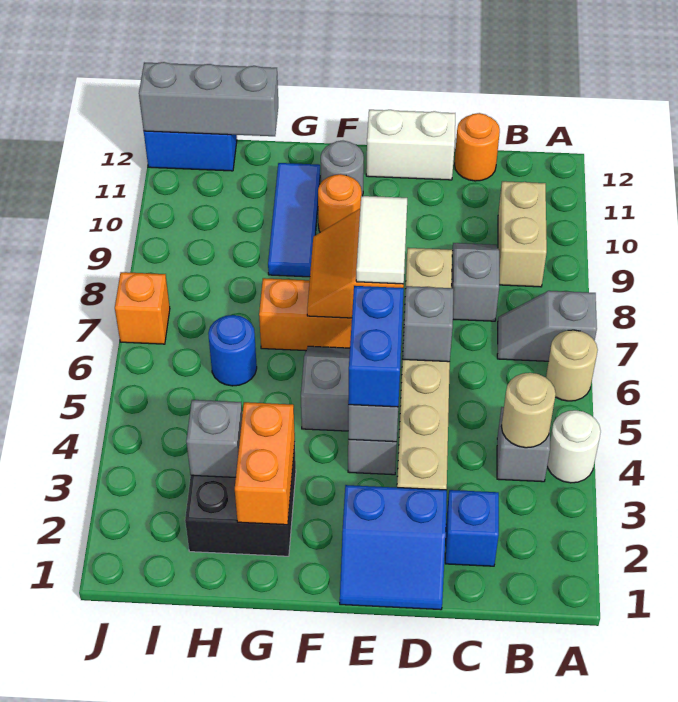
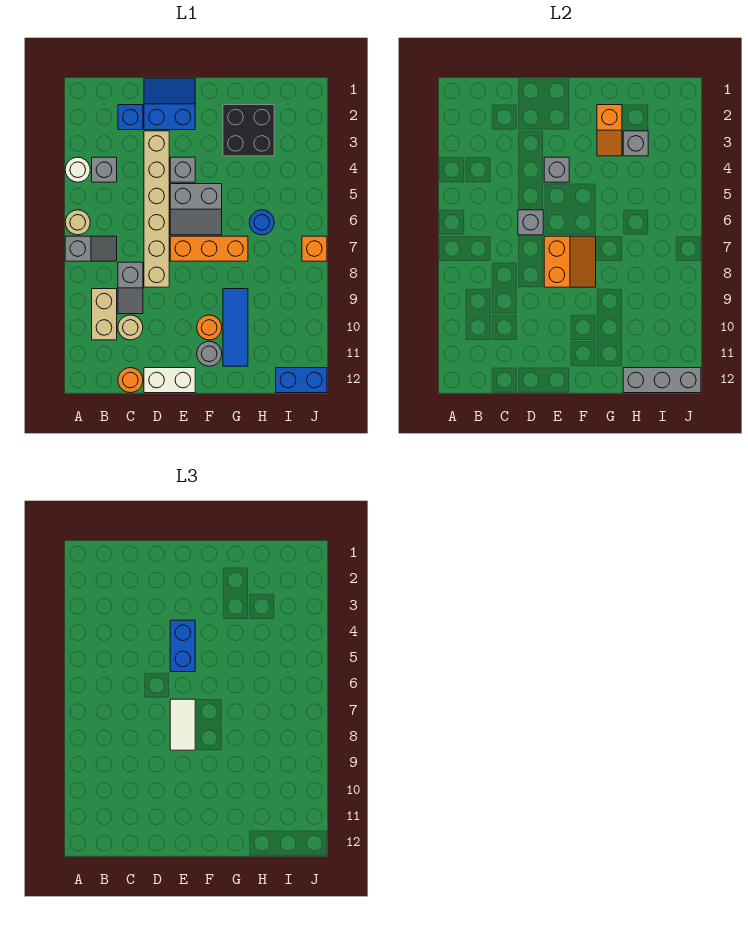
tan round brick B4 level 2 -> tan round brick C10 level 1
orange brick G2:G3 level 2 -> orange slope G2:G3 level 2 top 2

